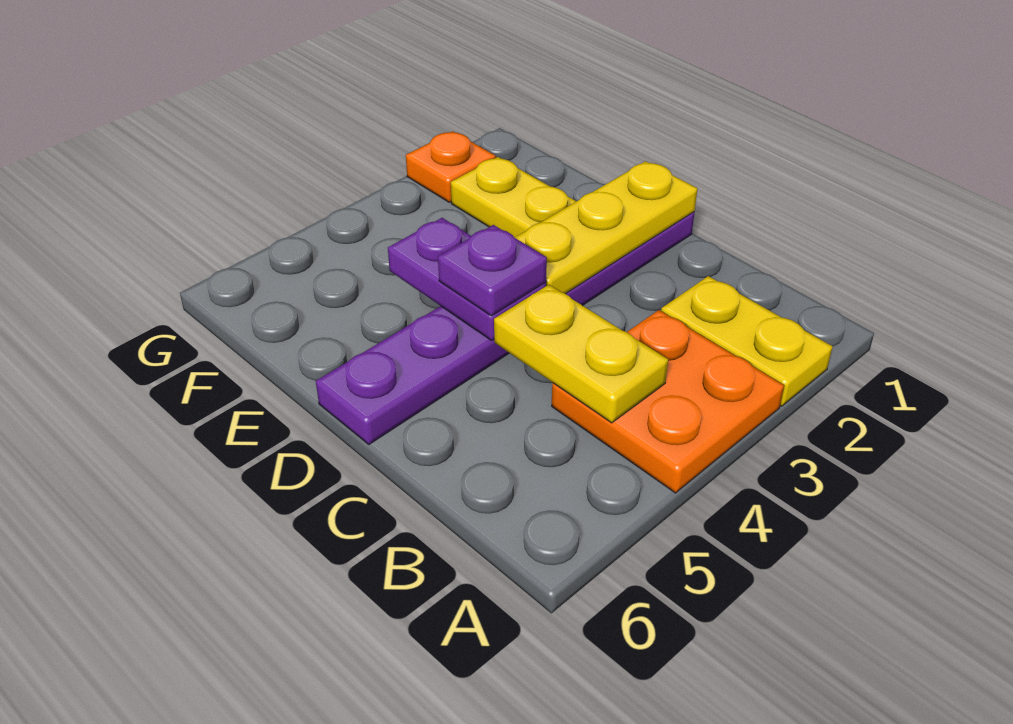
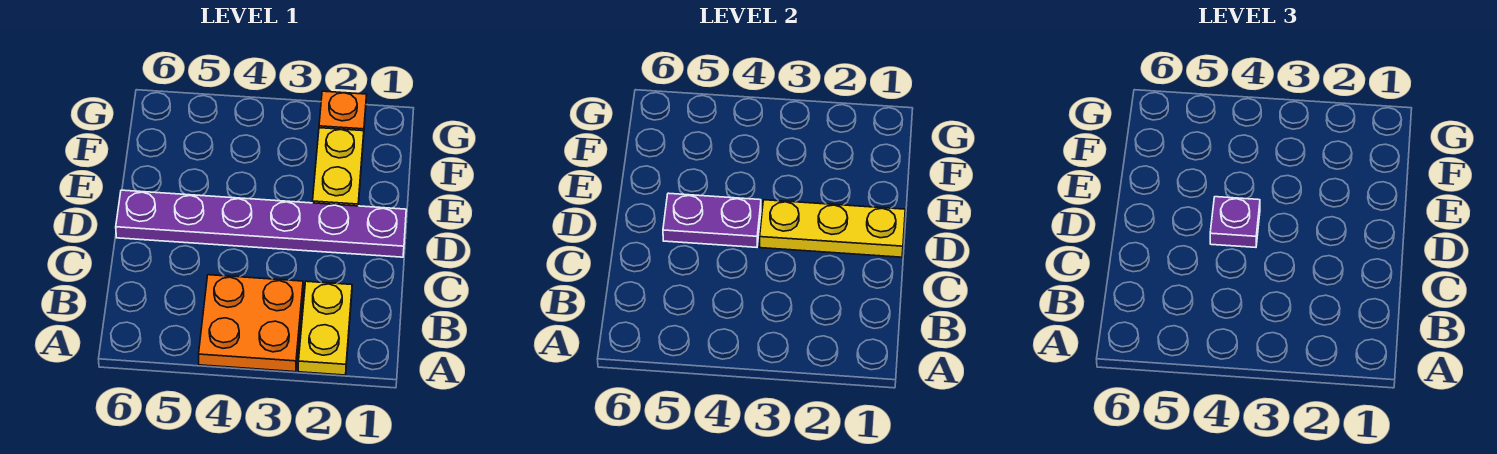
yellow plate B4:C4 level 2 -> none
purple plate D4:E4 level 2 -> purple plate D4:D5 level 2

